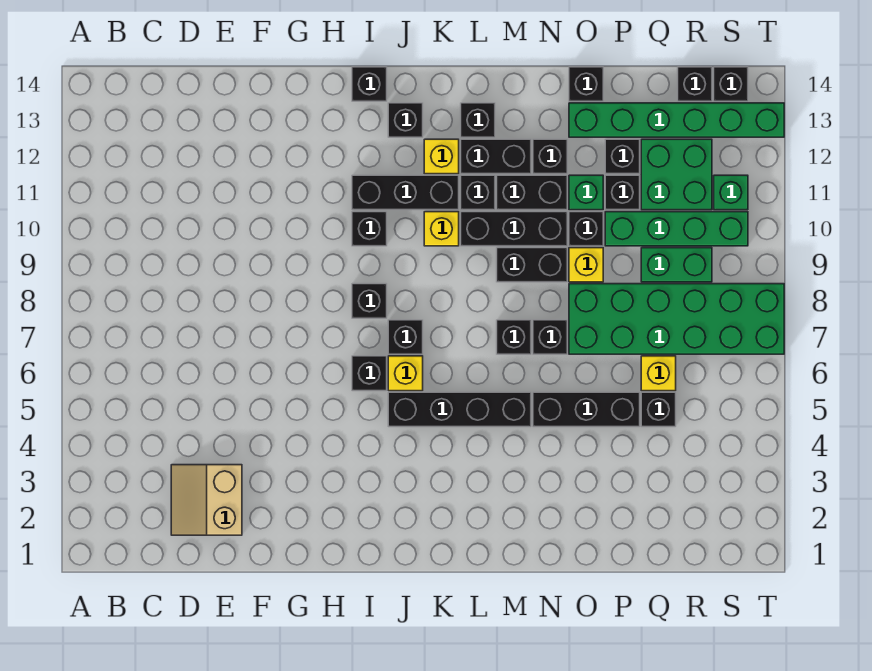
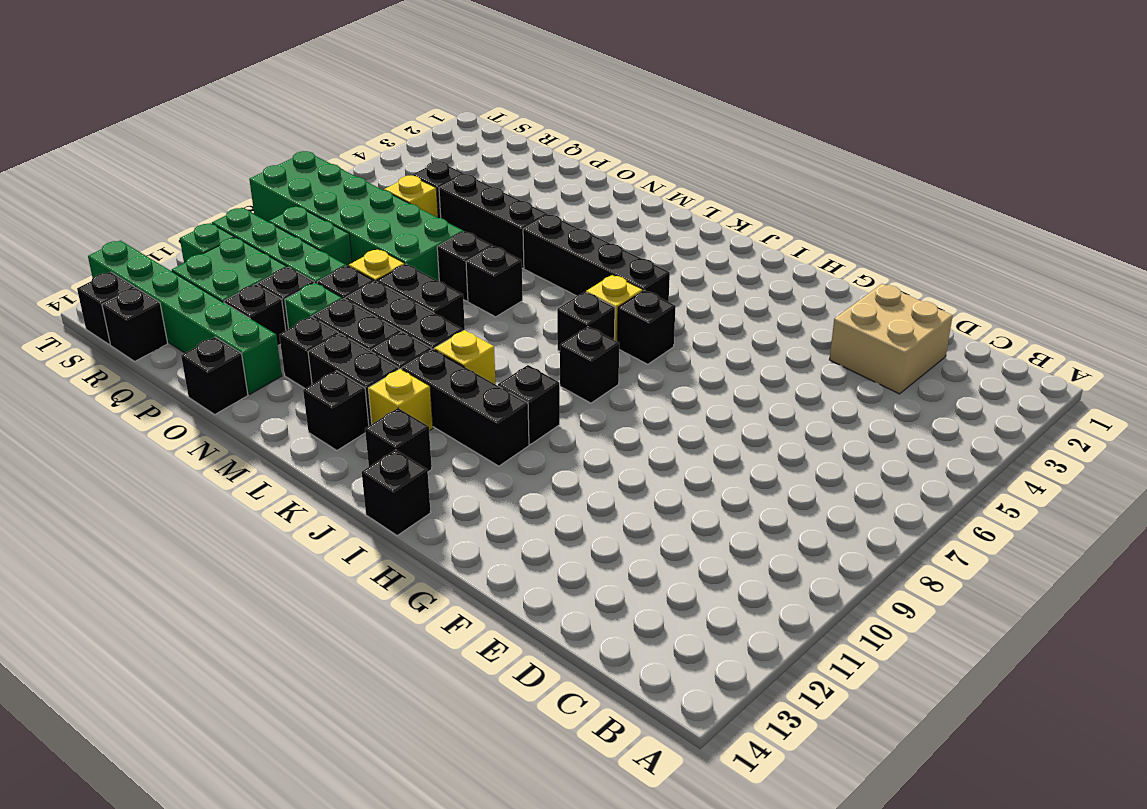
tan slope D2:E3 level 1 top E -> tan brick D2:E3 level 1

